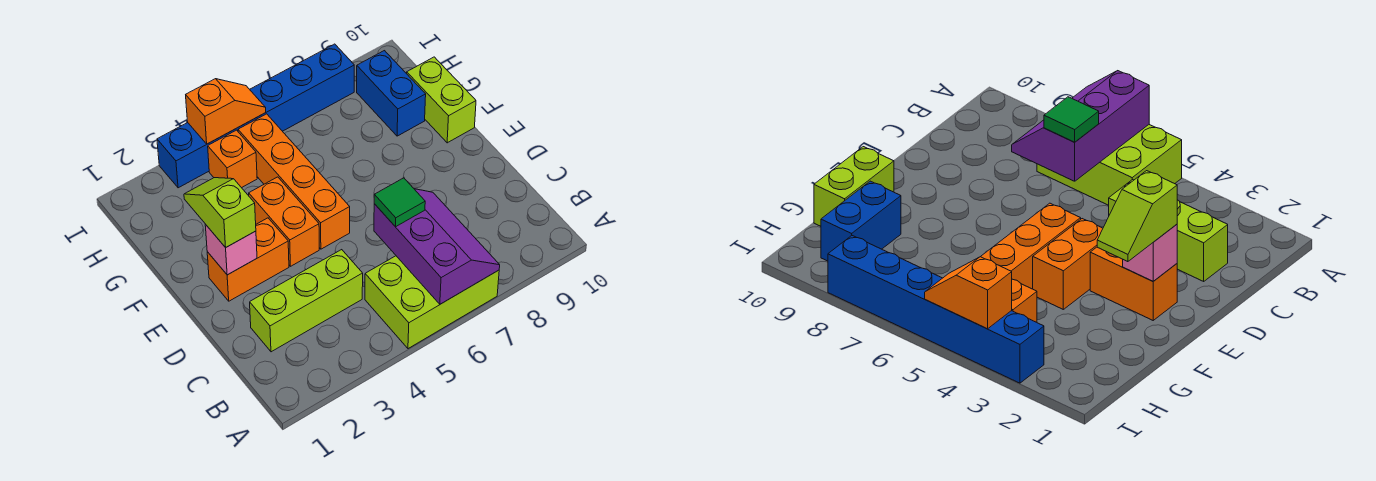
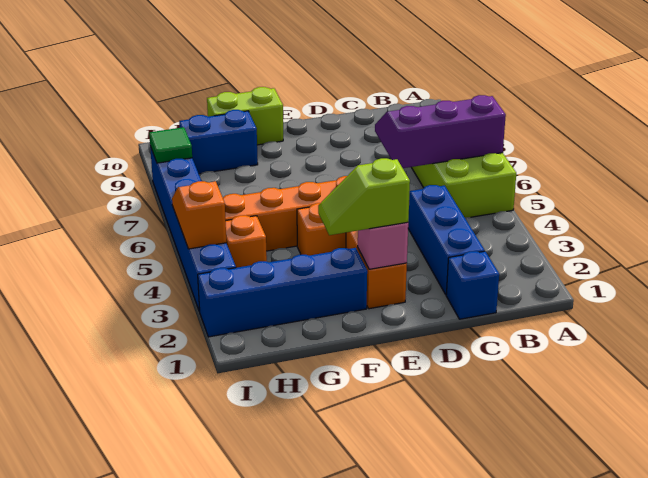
none -> blue brick C1 level 1
lime brick C2:C4 level 1 -> blue brick C2:C4 level 1
green tile C6 level 3 -> green tile I8 level 2
none -> blue brick F2:I2 level 1

